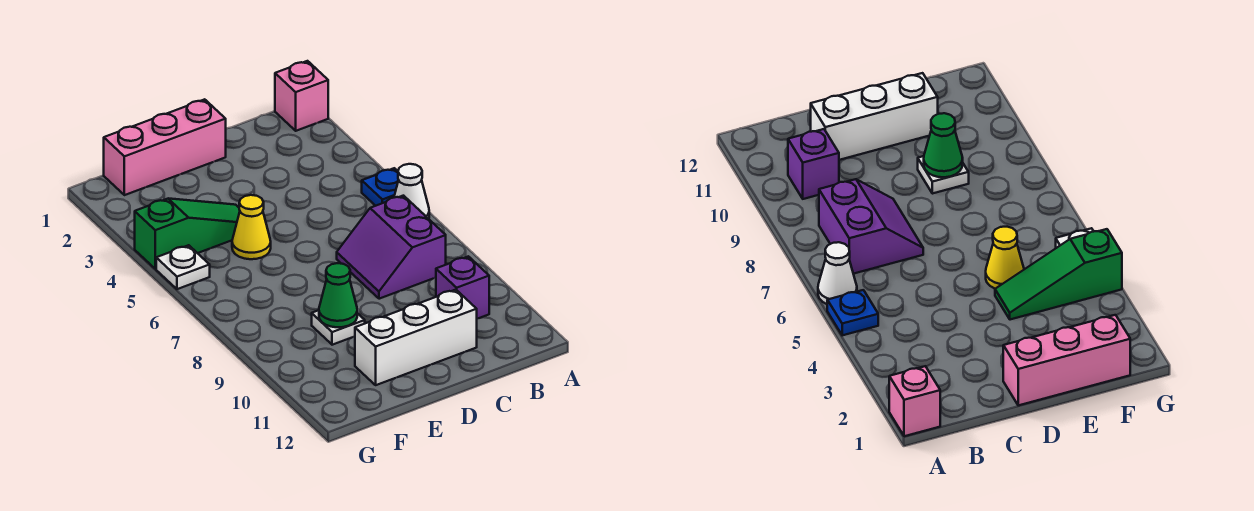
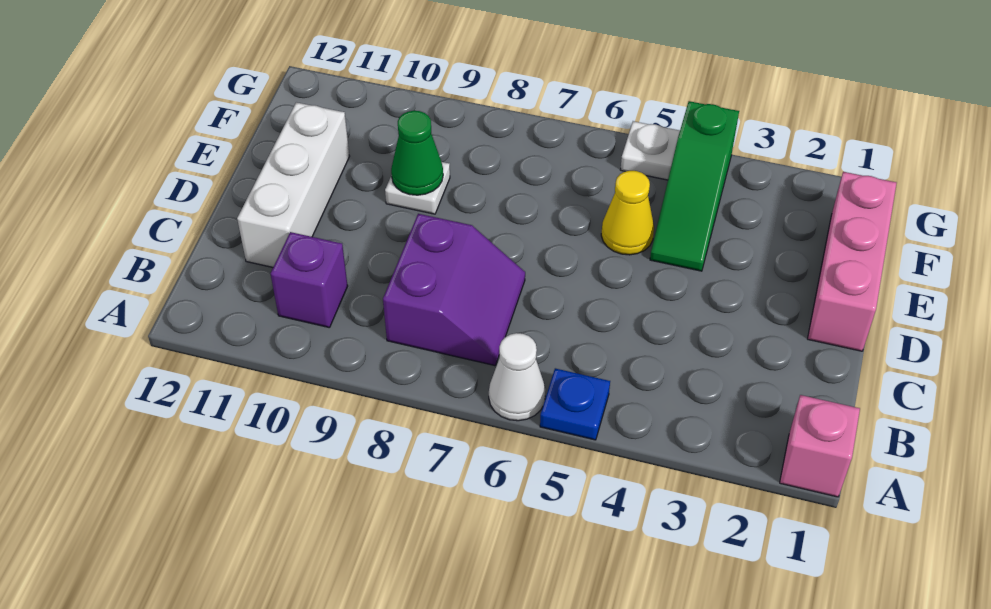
purple slope B7:C8 level 1 top B -> purple slope B7:C8 level 1 top 8

